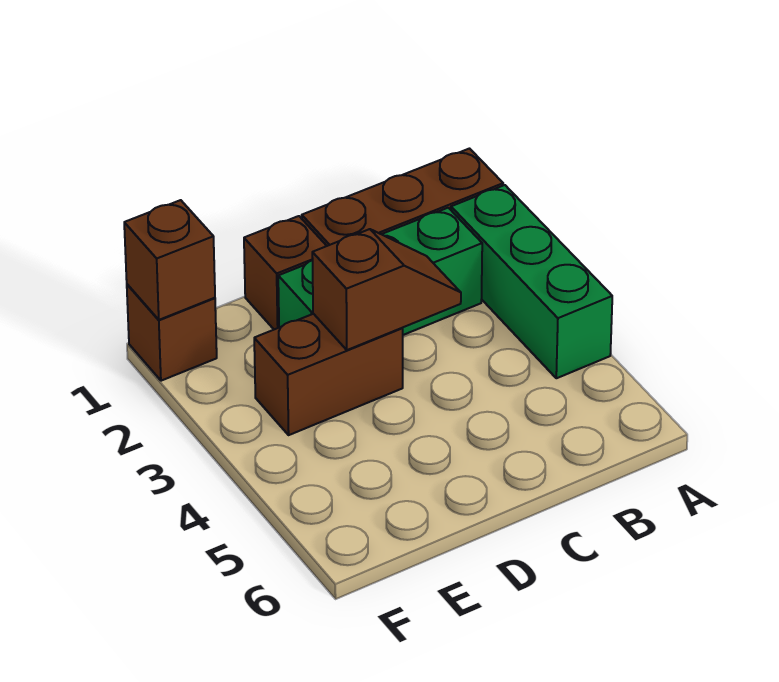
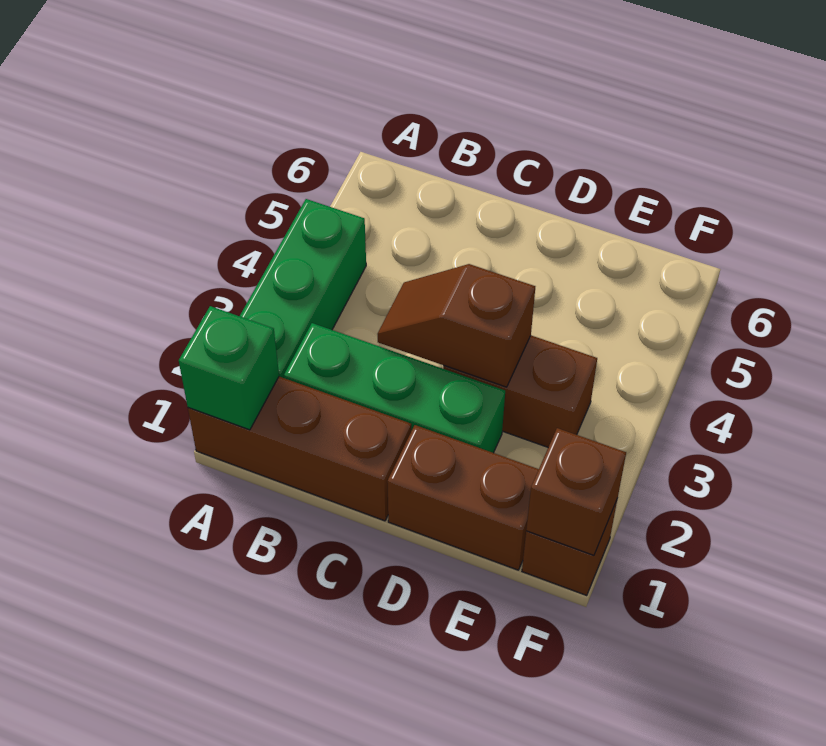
none -> green brick A1 level 2
brown brick D1 level 1 -> brown brick D1:E1 level 1

